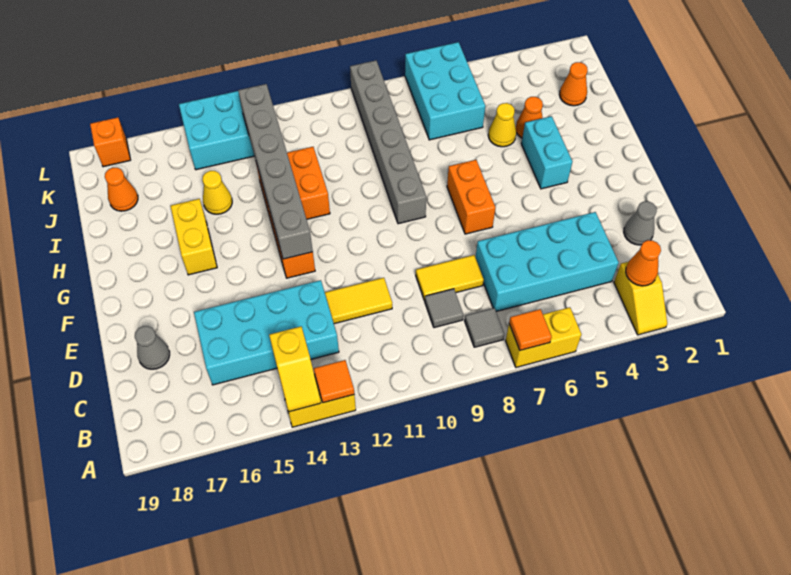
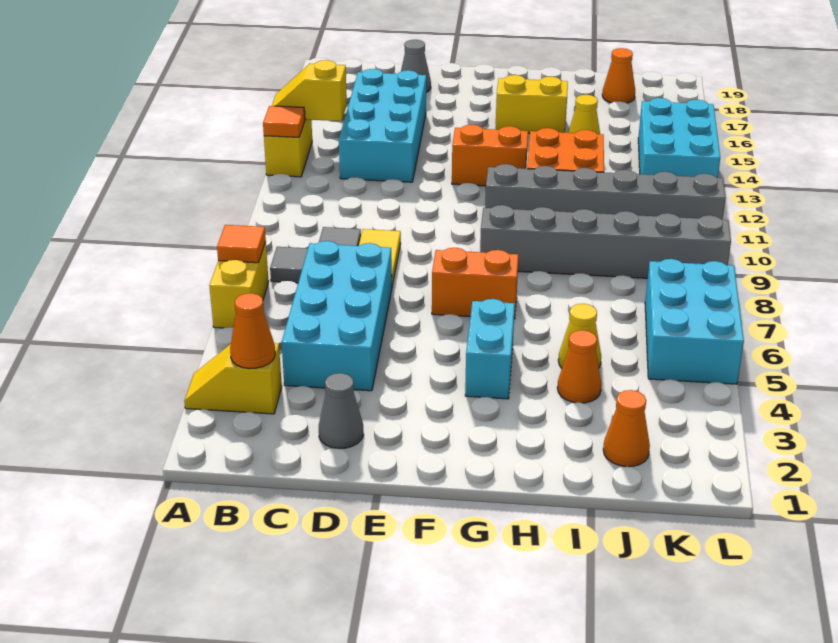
yellow tile D11:D12 level 1 -> none
grey brick F13:K13 level 2 -> grey brick G11:L11 level 1
cyan brick G4:H4 level 1 -> cyan brick G4:G5 level 1
cyan brick J6:L7 level 1 -> cyan brick K5:L7 level 1
orange brick L18 level 1 -> none

